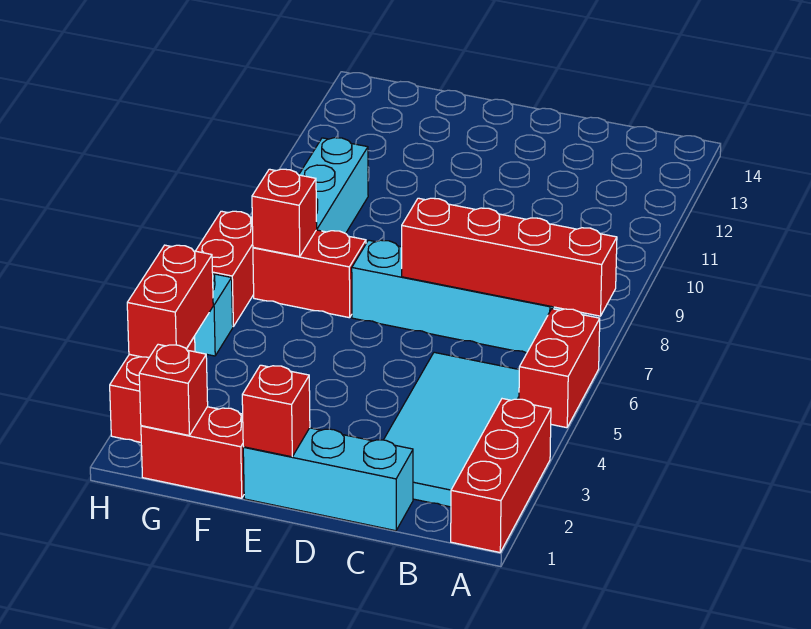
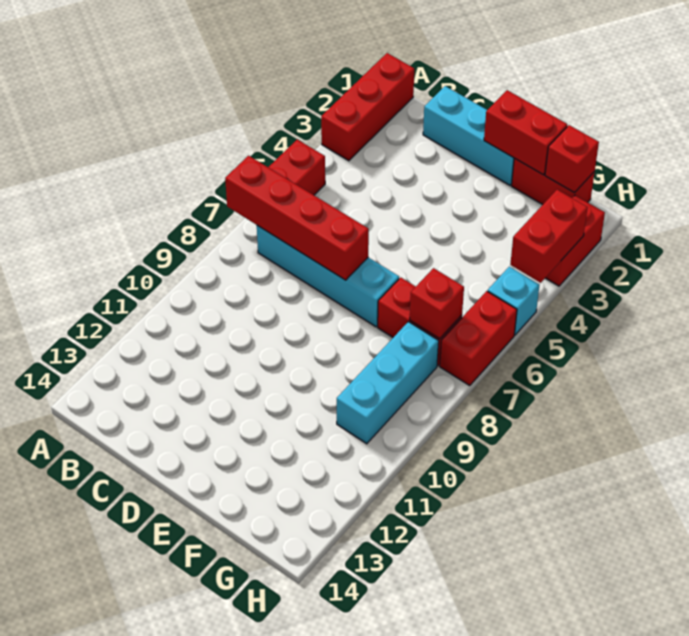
cyan tile B2:C5 level 1 -> none
red brick E1 level 2 -> red brick E1:F1 level 2

